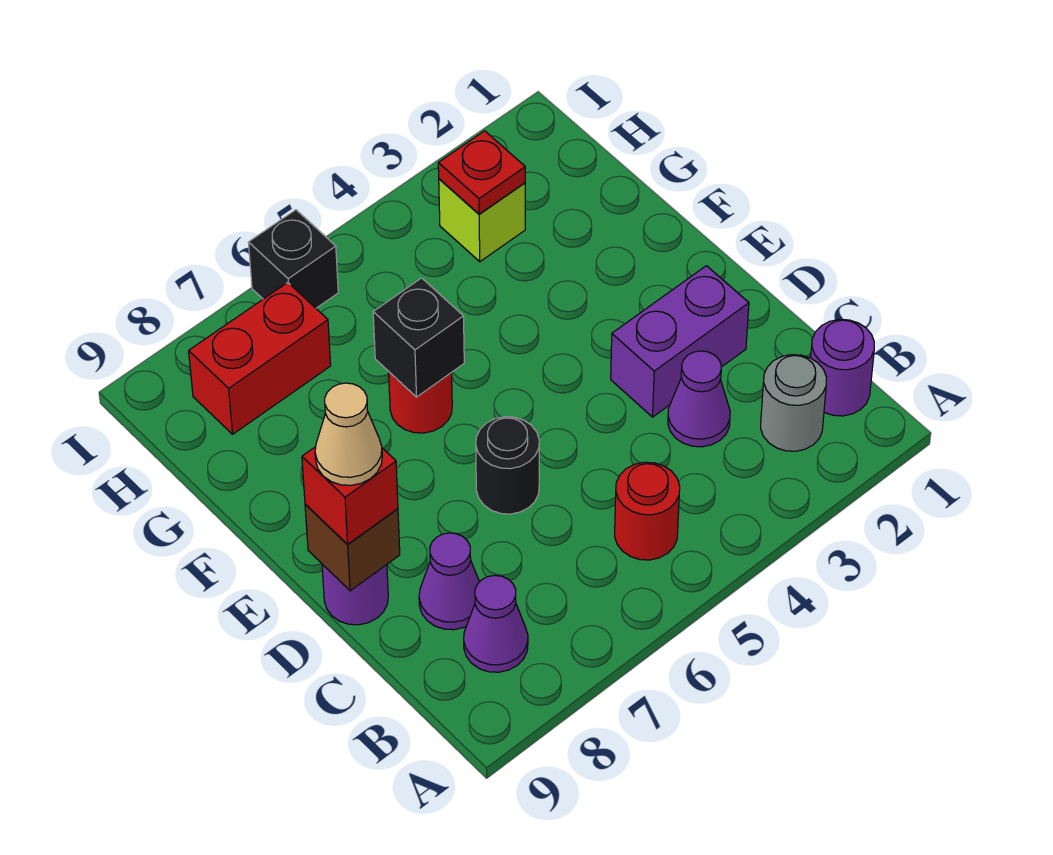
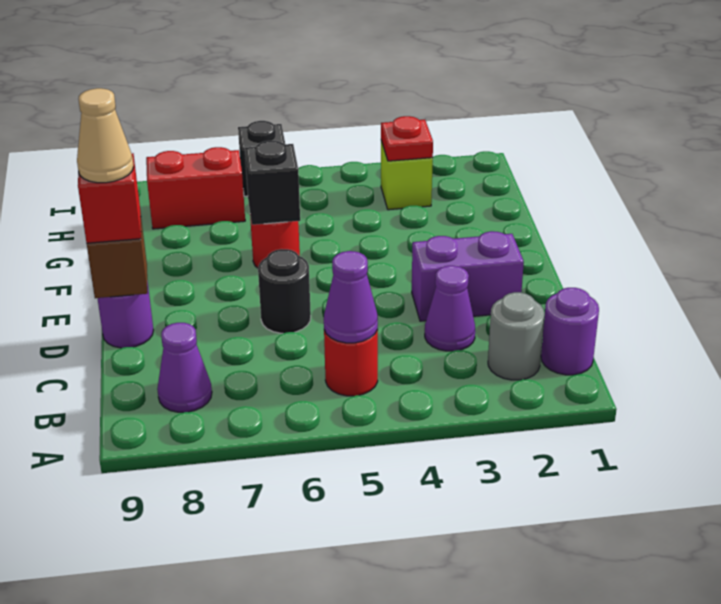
purple cone C8 level 1 -> purple cone B5 level 2

